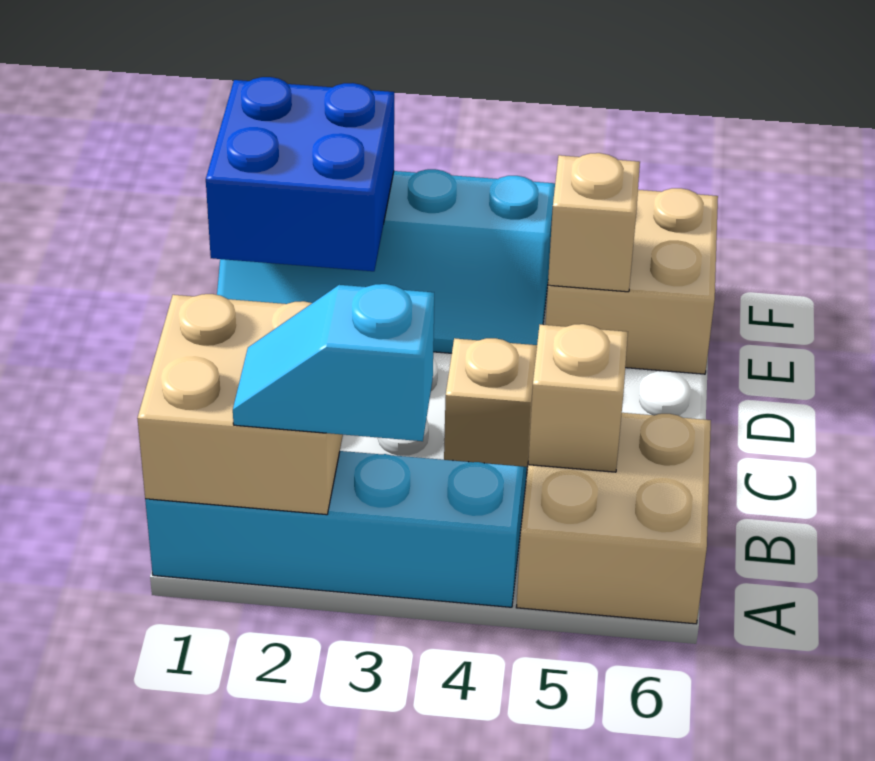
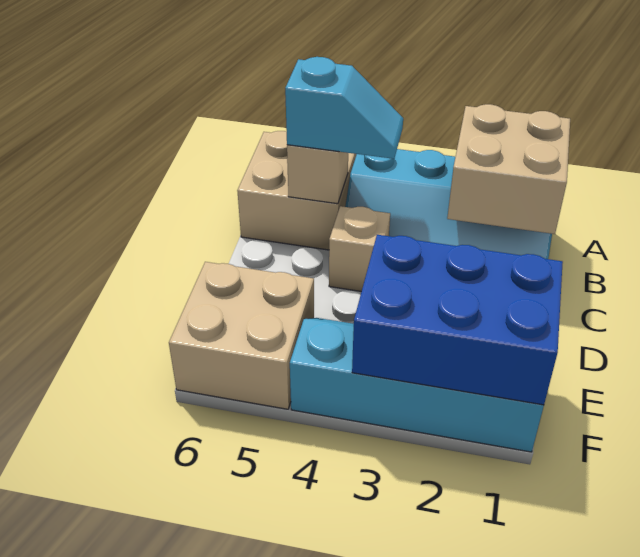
cyan slope A2:A3 level 3 top 3 -> cyan slope B4:B5 level 3 top 5
blue brick E1:F2 level 2 -> blue brick E1:F3 level 2
tan brick E5 level 2 -> none

